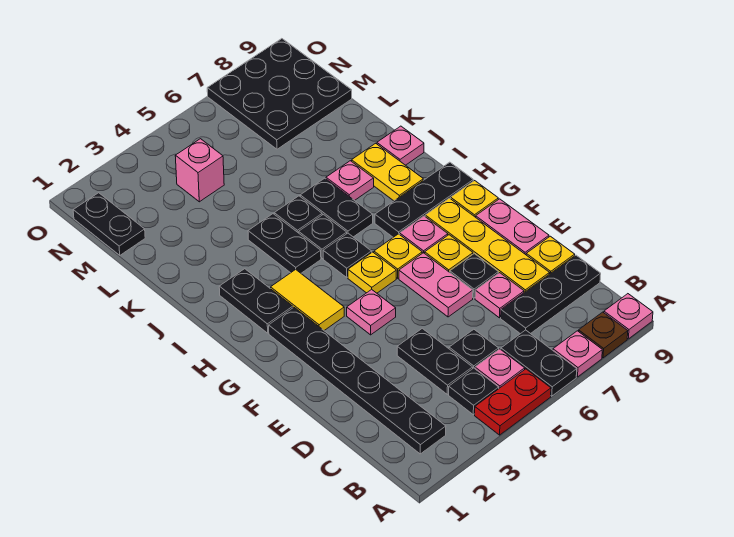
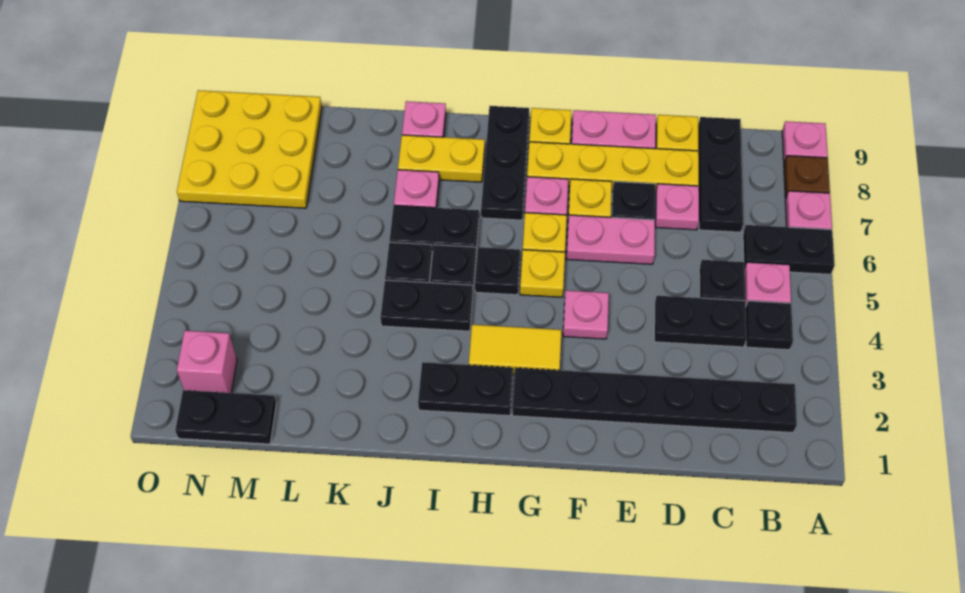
red plate A4:A5 level 1 -> none
pink brick M4 level 1 -> pink brick N2 level 1
black plate M7:O9 level 1 -> yellow plate M7:O9 level 1

